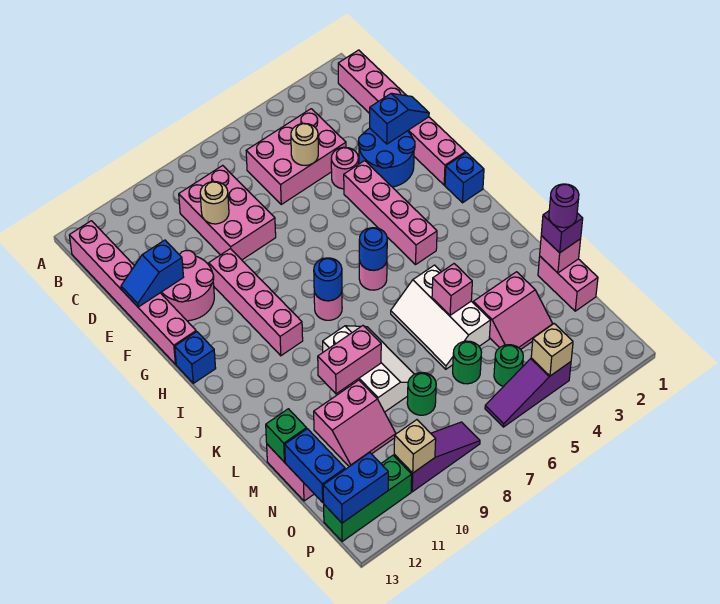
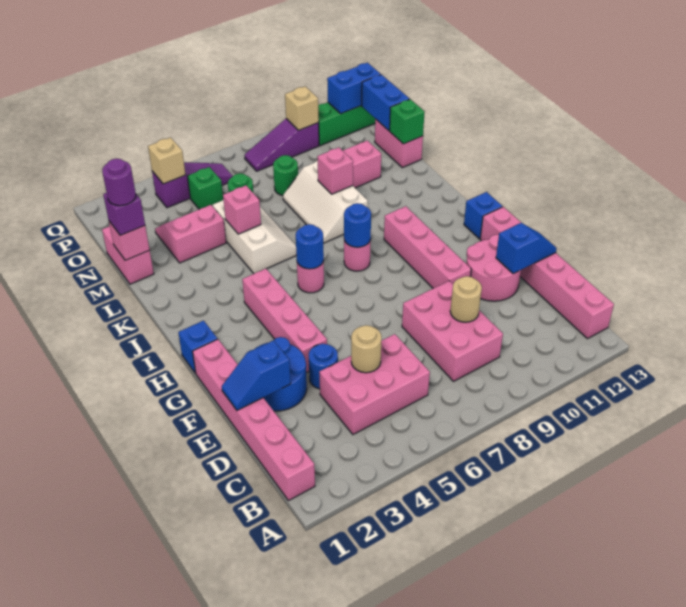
pink round brick E4 level 1 -> blue round brick E4 level 1
pink brick L9:L10 level 2 -> pink brick L9 level 2
green round brick O5 level 1 -> green brick O5 level 1

